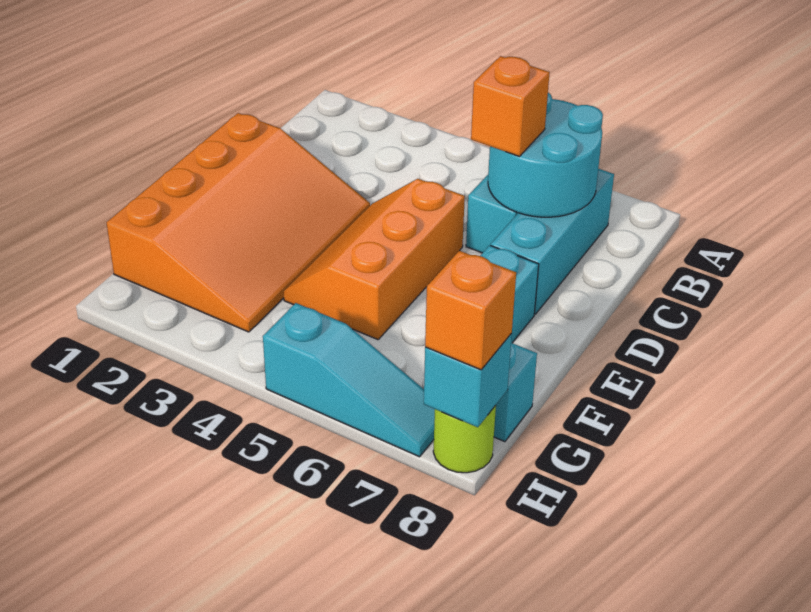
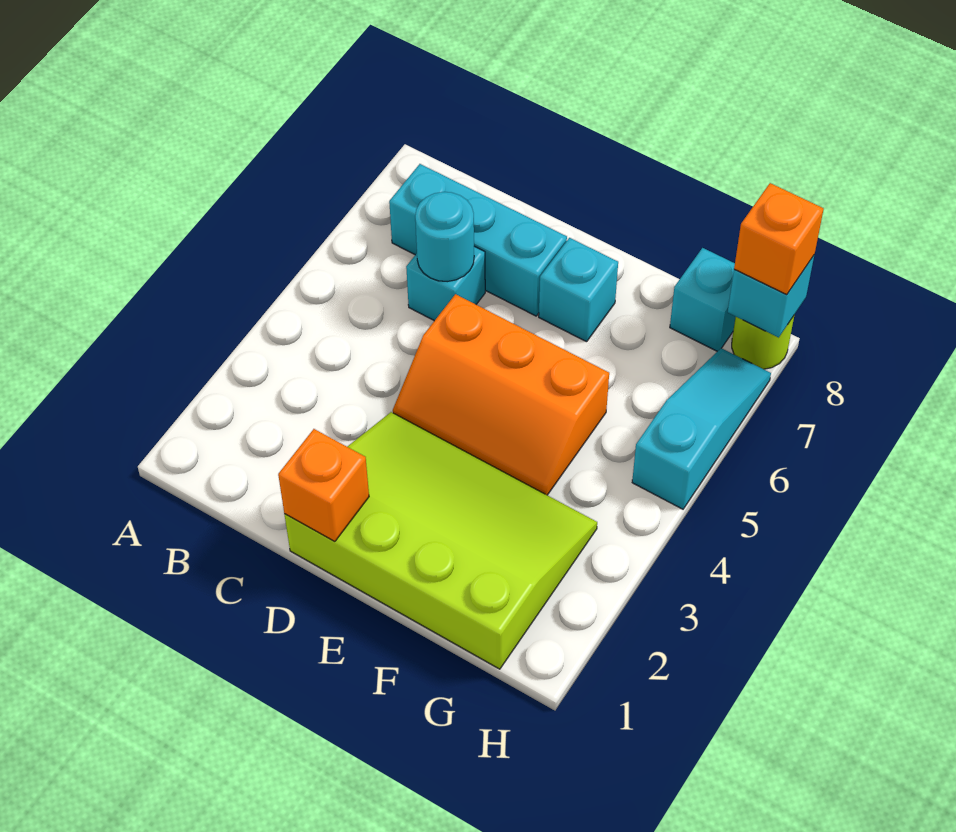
cyan round brick B6:C7 level 2 -> cyan round brick C6 level 2
orange brick C6 level 3 -> orange brick D1 level 2
orange slope D1:G3 level 1 top 1 -> lime slope D1:G3 level 1 top 1

